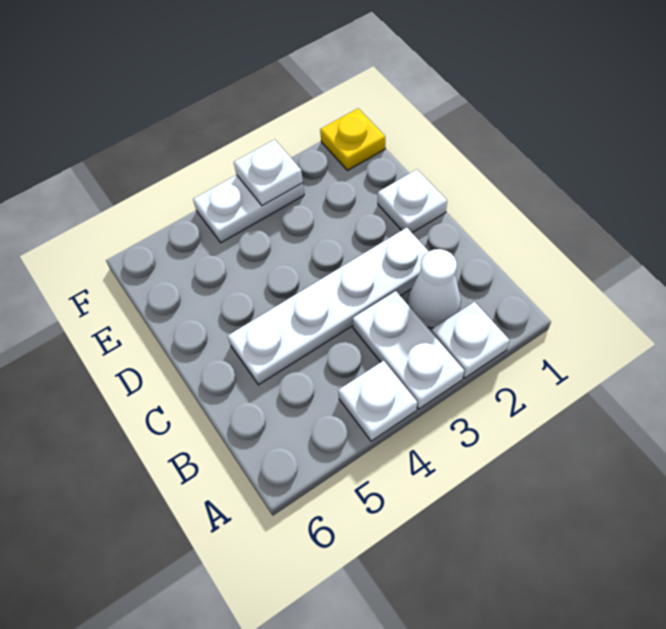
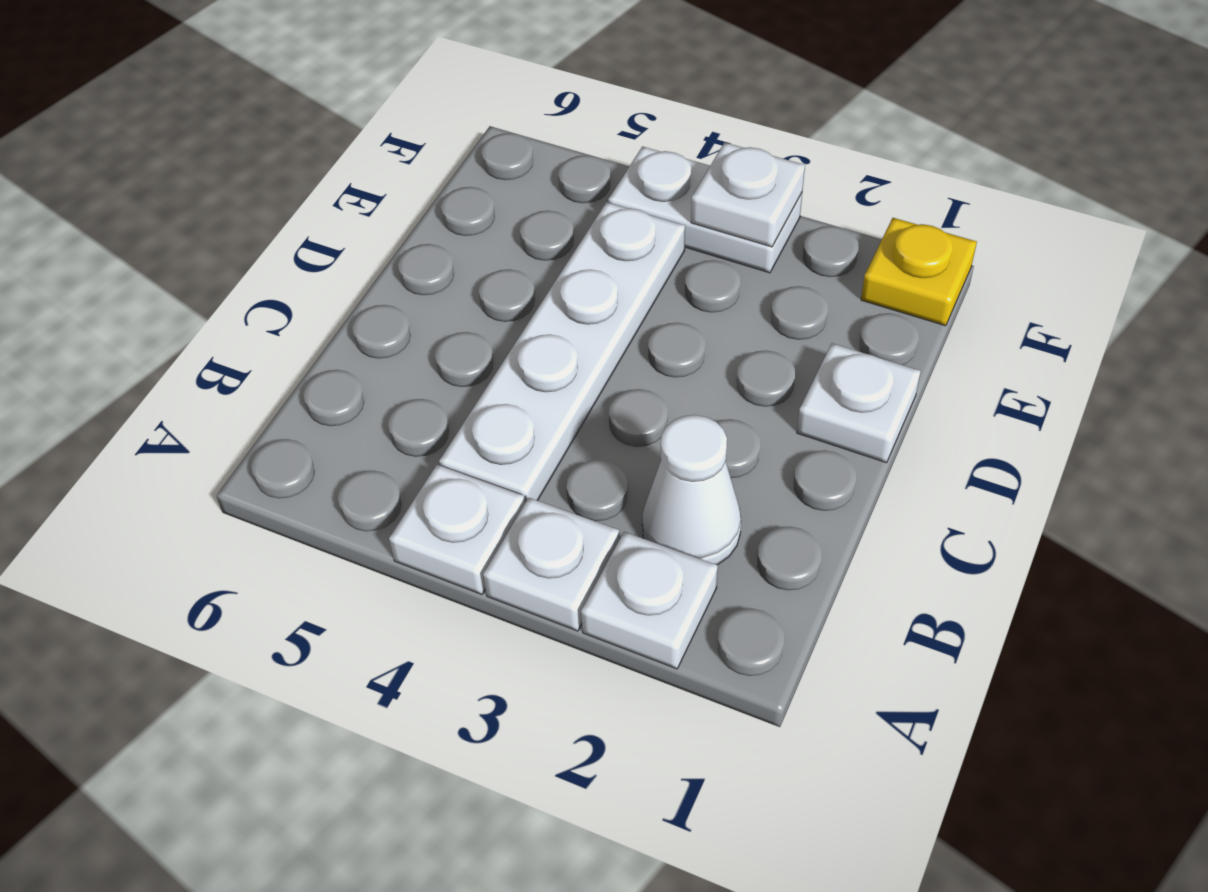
white plate A3:B3 level 1 -> white plate A3 level 1
white plate C2:C5 level 1 -> white plate B4:E4 level 1

